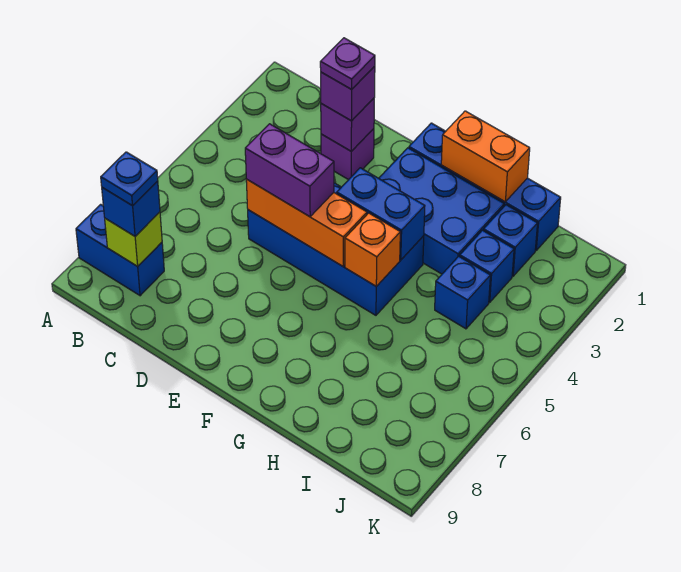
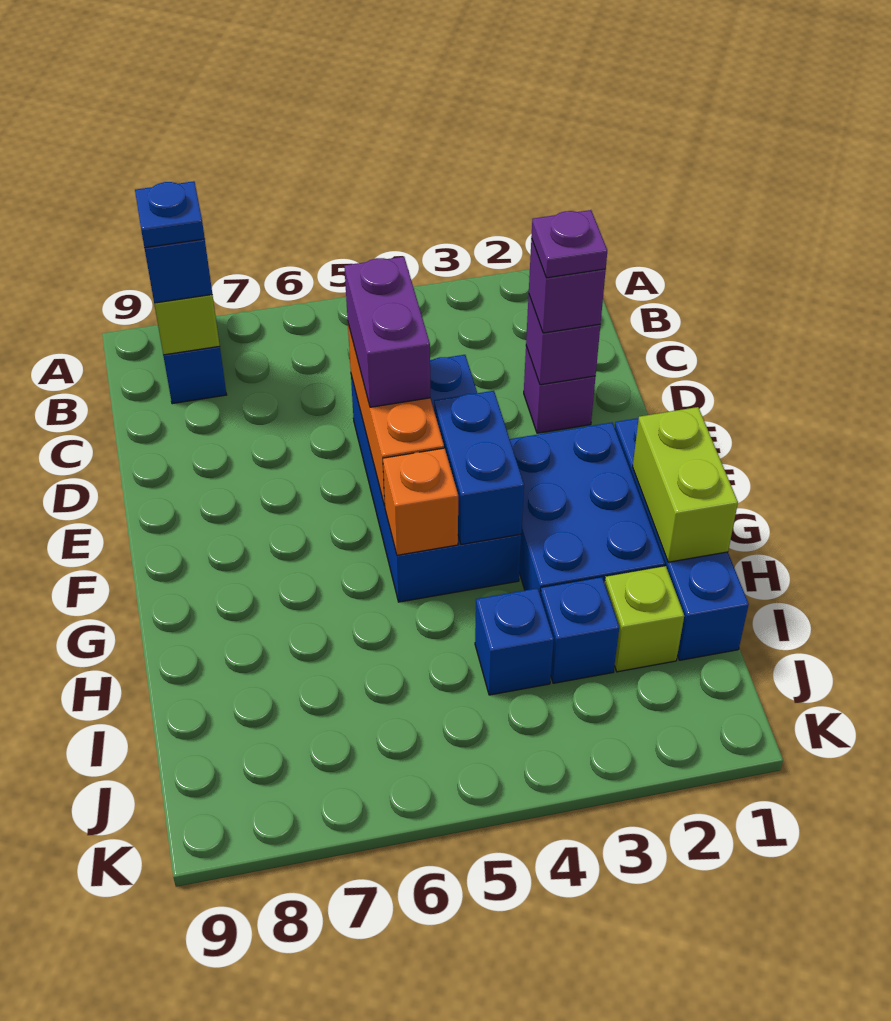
orange brick G1:H1 level 2 -> lime brick G1:H1 level 2
blue brick I2 level 1 -> lime brick I2 level 1

